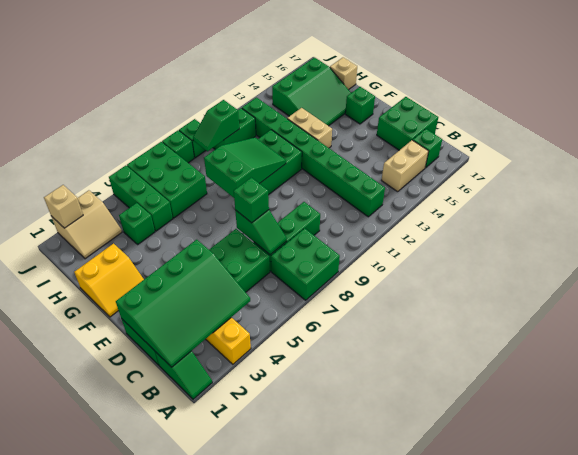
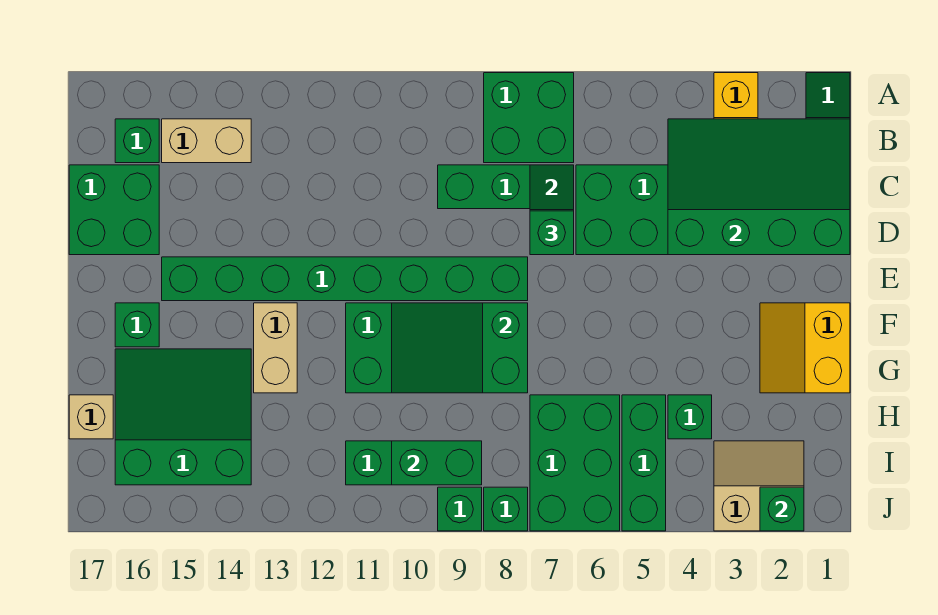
green brick B12:I12 level 1 -> green brick E8:E15 level 1
yellow slope F1:G2 level 1 top G -> yellow slope F1:G2 level 1 top 1
green slope I9:I10 level 2 top 10 -> green brick I9:I10 level 2
tan brick J2 level 2 -> green brick J2 level 2

